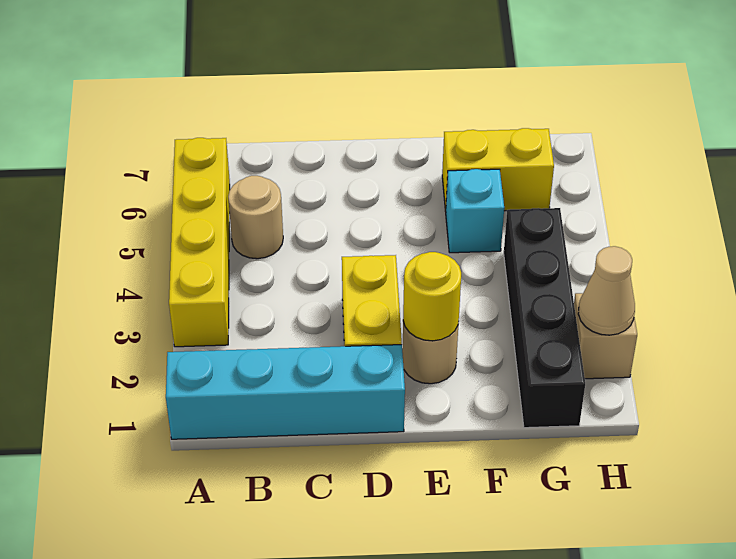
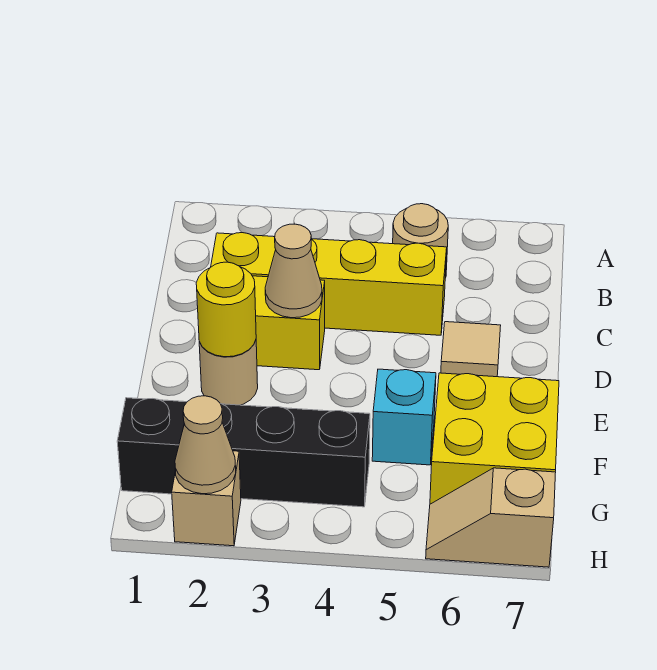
cyan brick A1:D1 level 1 -> none
yellow brick A3:A6 level 1 -> yellow brick C2:C5 level 1
none -> tan cone D3 level 2
none -> tan tile D6 level 1
yellow brick F6:G6 level 1 -> yellow brick F6:G7 level 1
none -> tan slope H6:H7 level 1 top 7

